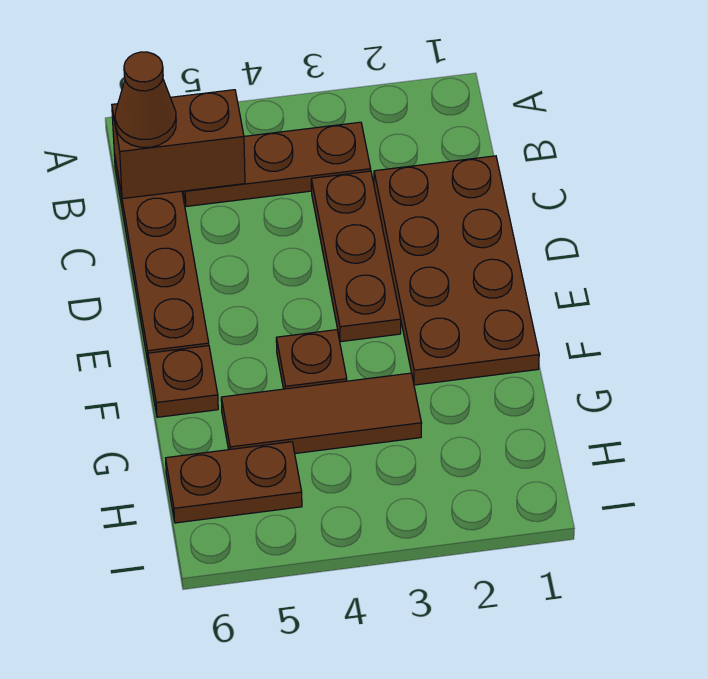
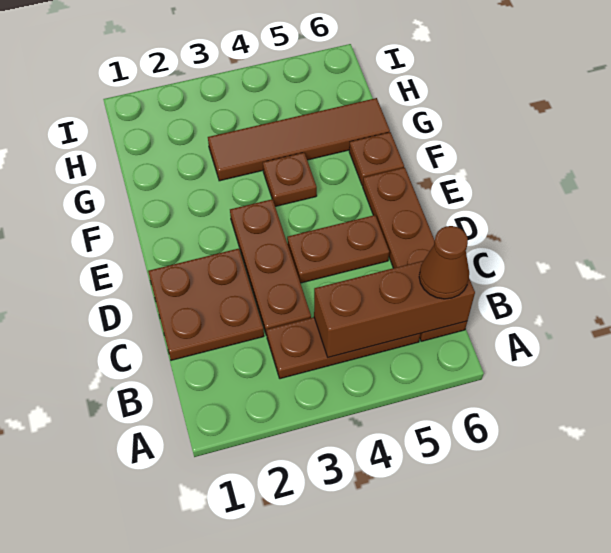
brown brick B5:B6 level 2 -> brown brick B4:B6 level 2
brown plate C1:F2 level 1 -> brown plate C1:D2 level 1
brown tile G3:G5 level 1 -> brown tile G3:G6 level 1
brown plate H5:H6 level 1 -> brown plate D4:D5 level 1

